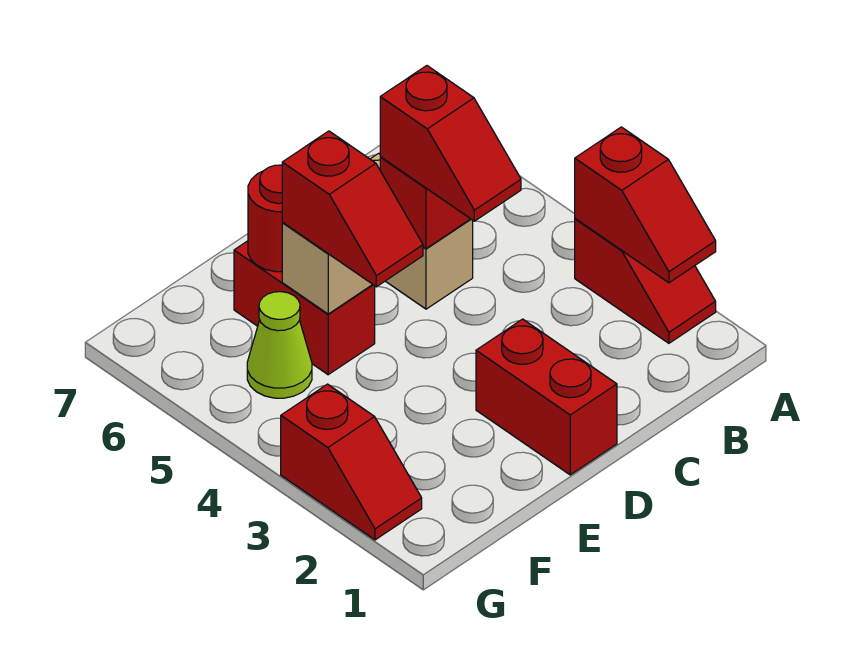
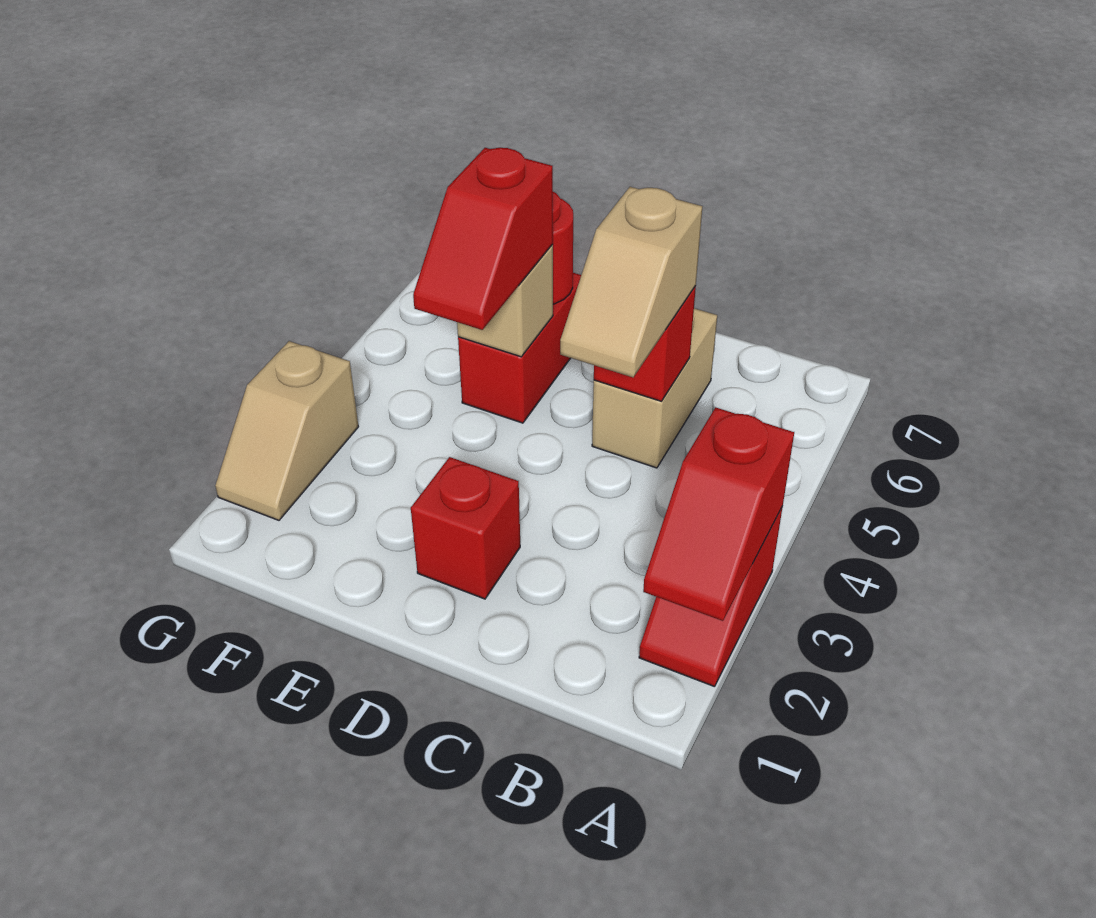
red slope C4:C5 level 3 top 5 -> tan slope C4:C5 level 3 top 5
red brick D1:D2 level 1 -> red brick D2 level 1
lime cone F5 level 1 -> none
red slope G2:G3 level 1 top 3 -> tan slope G2:G3 level 1 top 3

